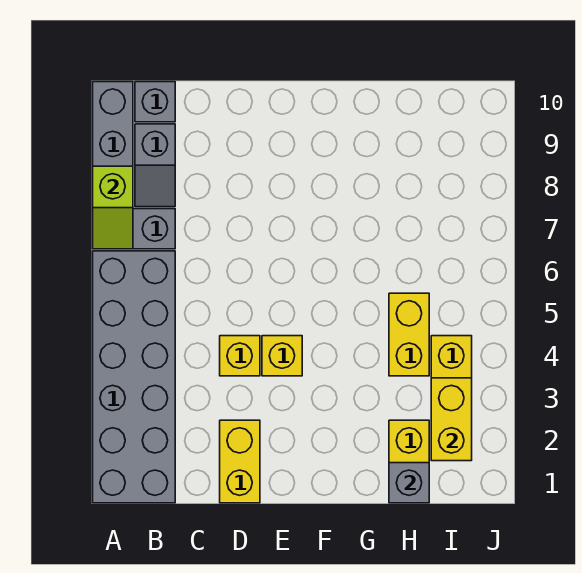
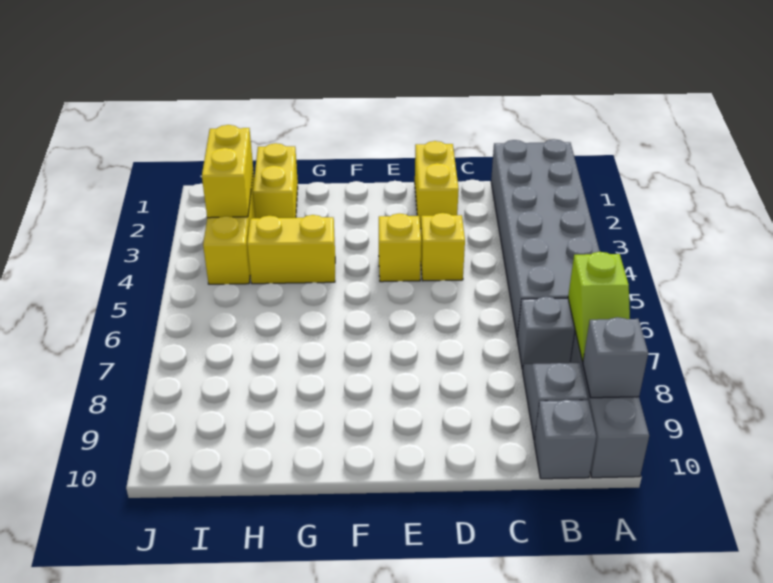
lime slope A7:A8 level 2 top 8 -> lime slope A7:A8 level 2 top 7
grey brick H1 level 2 -> grey brick A9 level 2
yellow brick H4:H5 level 1 -> yellow brick G4:H4 level 1

